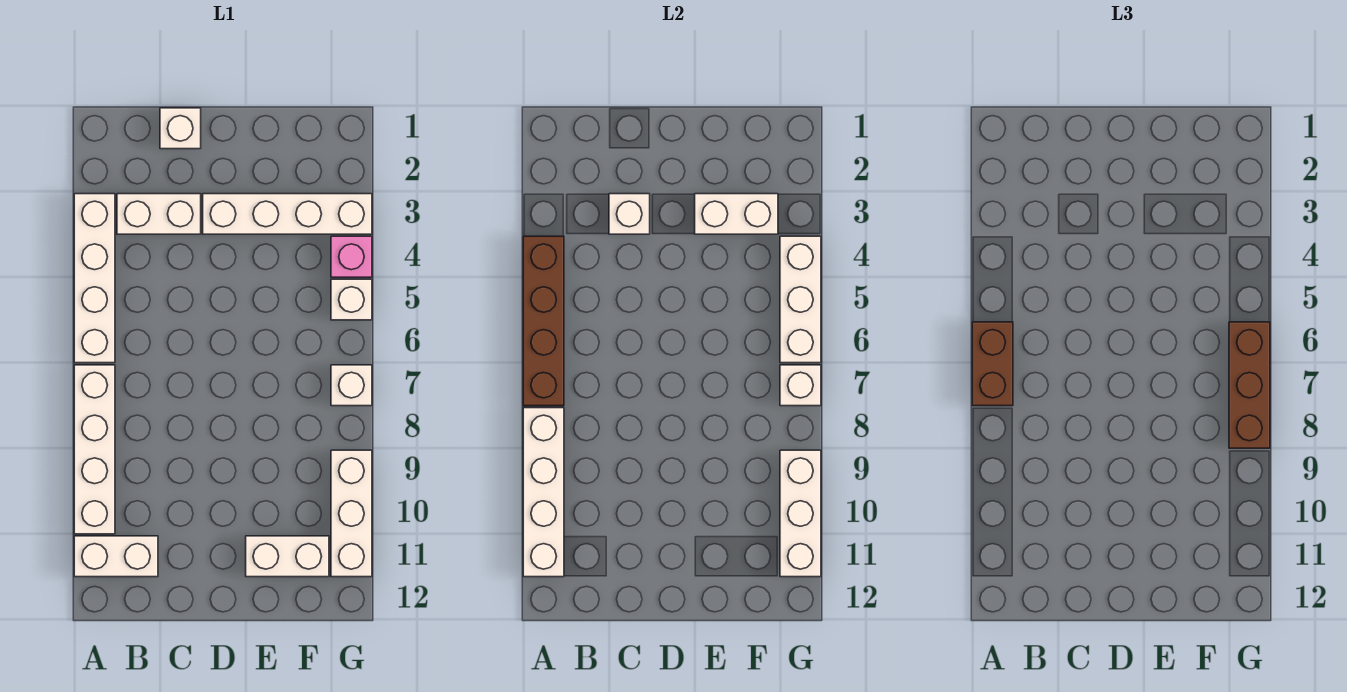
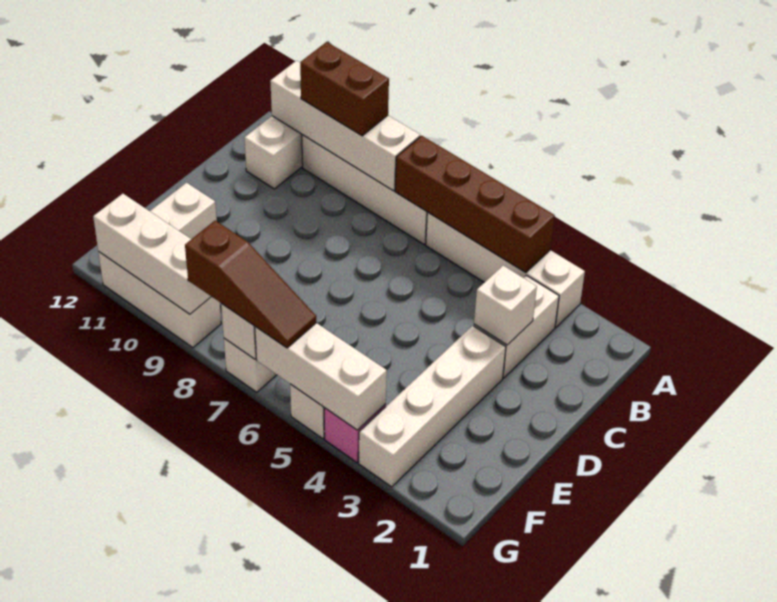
brown brick A6:A7 level 3 -> brown brick A9:A10 level 3
white brick C1 level 1 -> none
white brick E3:F3 level 2 -> none
brown brick G6:G8 level 3 -> brown slope G6:G8 level 3 top 8

